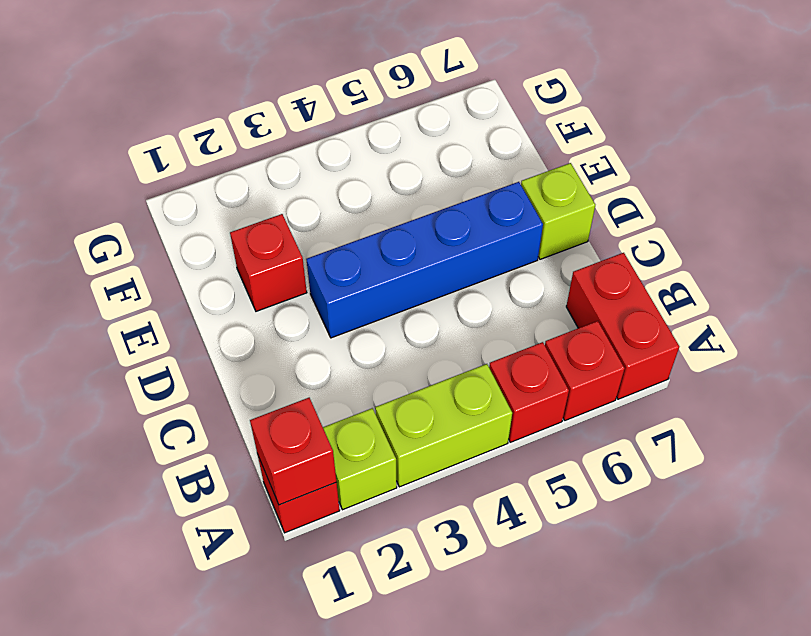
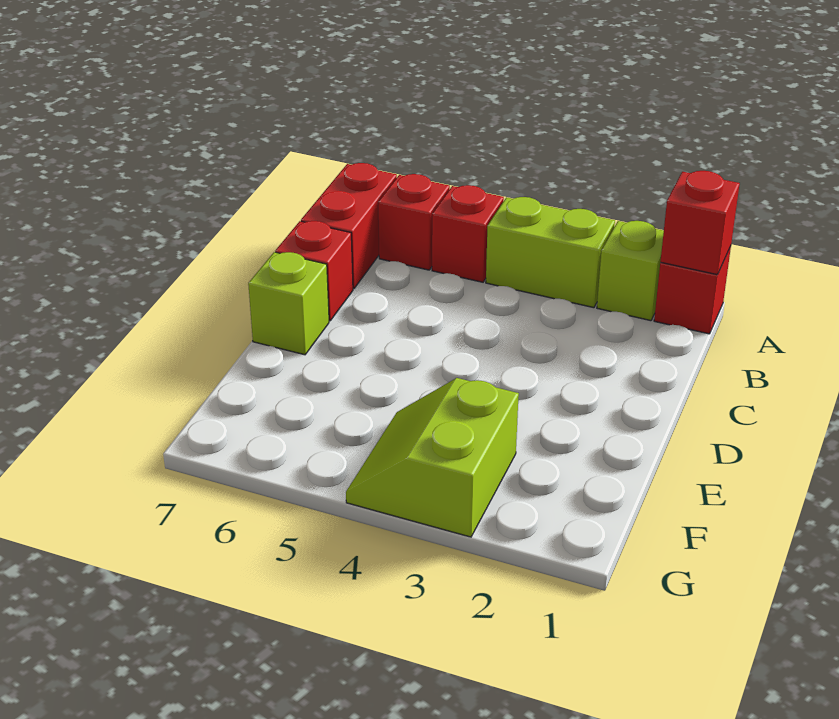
blue brick D3:D6 level 1 -> none
red brick E2 level 1 -> red brick C7 level 1
none -> lime slope F3:G4 level 1 top 3

